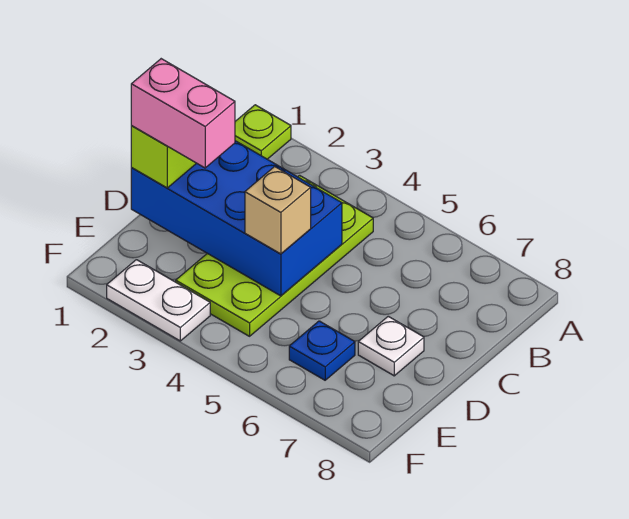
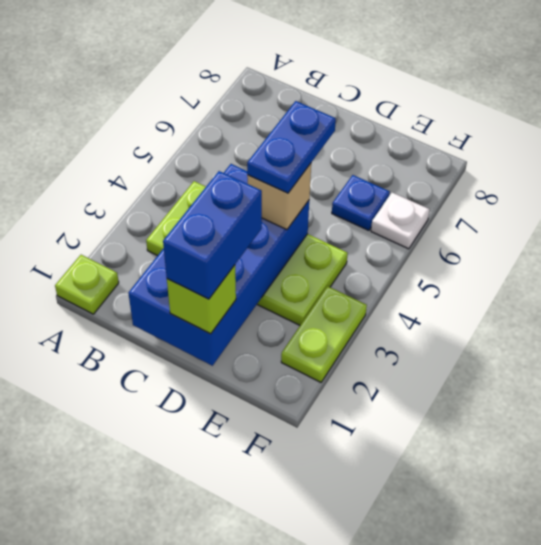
pink brick D1:D2 level 4 -> blue brick D1:D2 level 4
none -> blue plate D4:D5 level 4
white plate D7 level 1 -> white plate F6 level 1
white plate F2:F3 level 1 -> lime plate F2:F3 level 1

